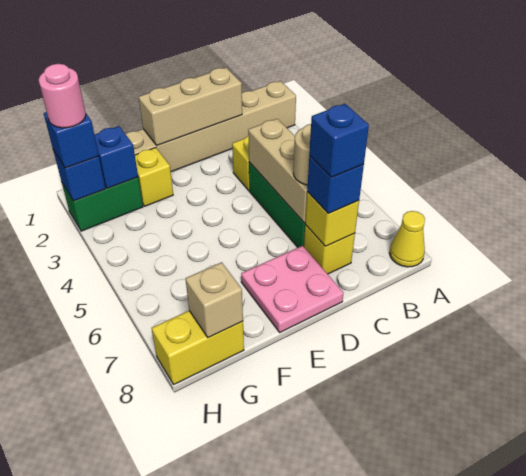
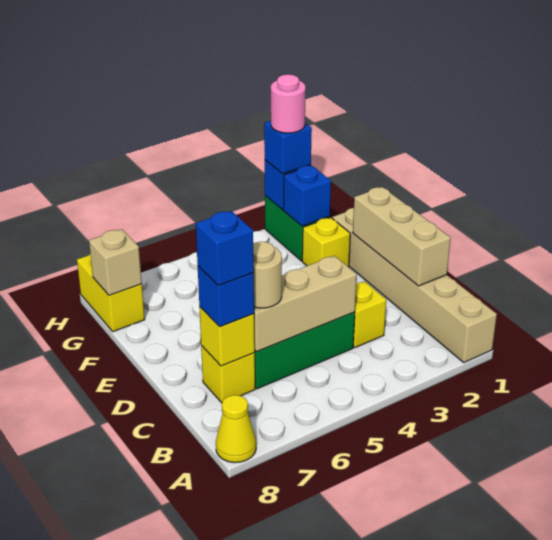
pink plate D7:E8 level 1 -> none

